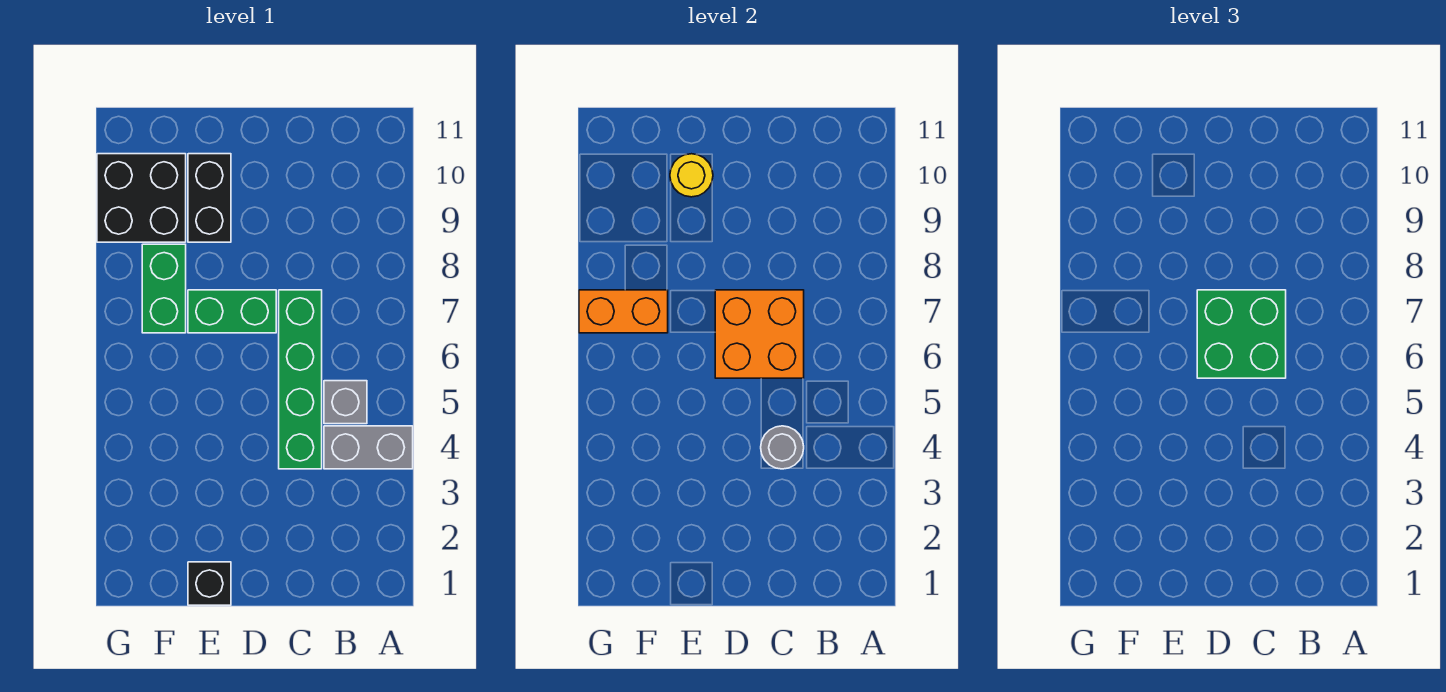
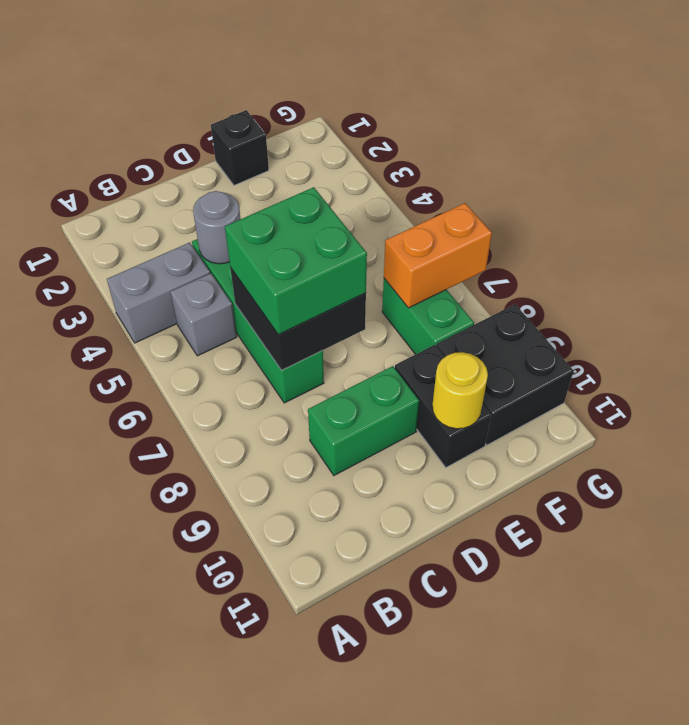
orange brick C6:D7 level 2 -> black brick C6:D7 level 2
green brick D7:E7 level 1 -> green brick C9:D9 level 1

